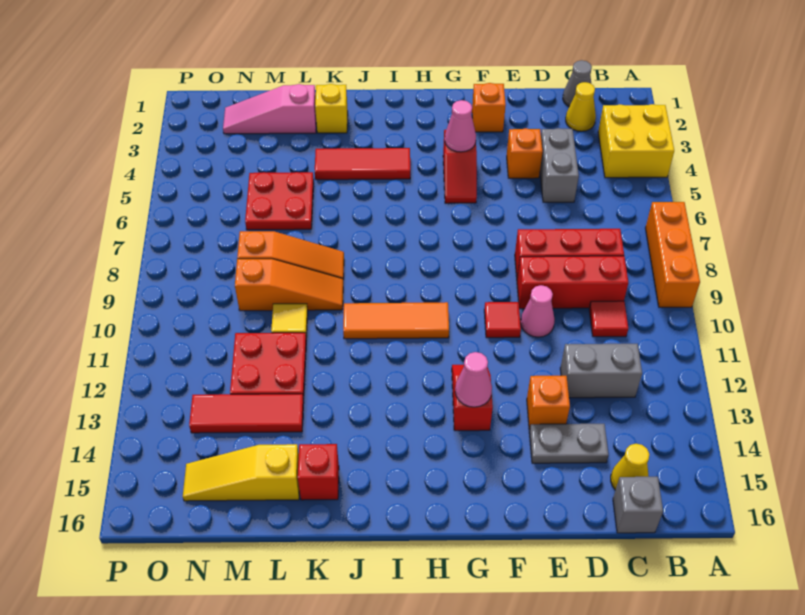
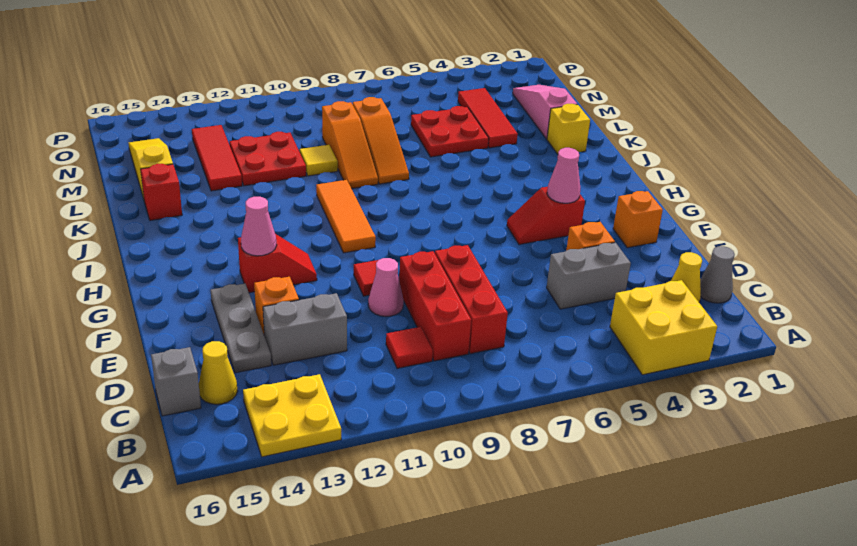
orange brick A7:A9 level 1 -> none
none -> yellow plate A13:B14 level 1
grey brick C12:D12 level 1 -> grey brick D12:D13 level 1
grey plate D14:E14 level 1 -> grey plate D14:F14 level 1
red tile I4:K4 level 1 -> red tile L4:N4 level 1

